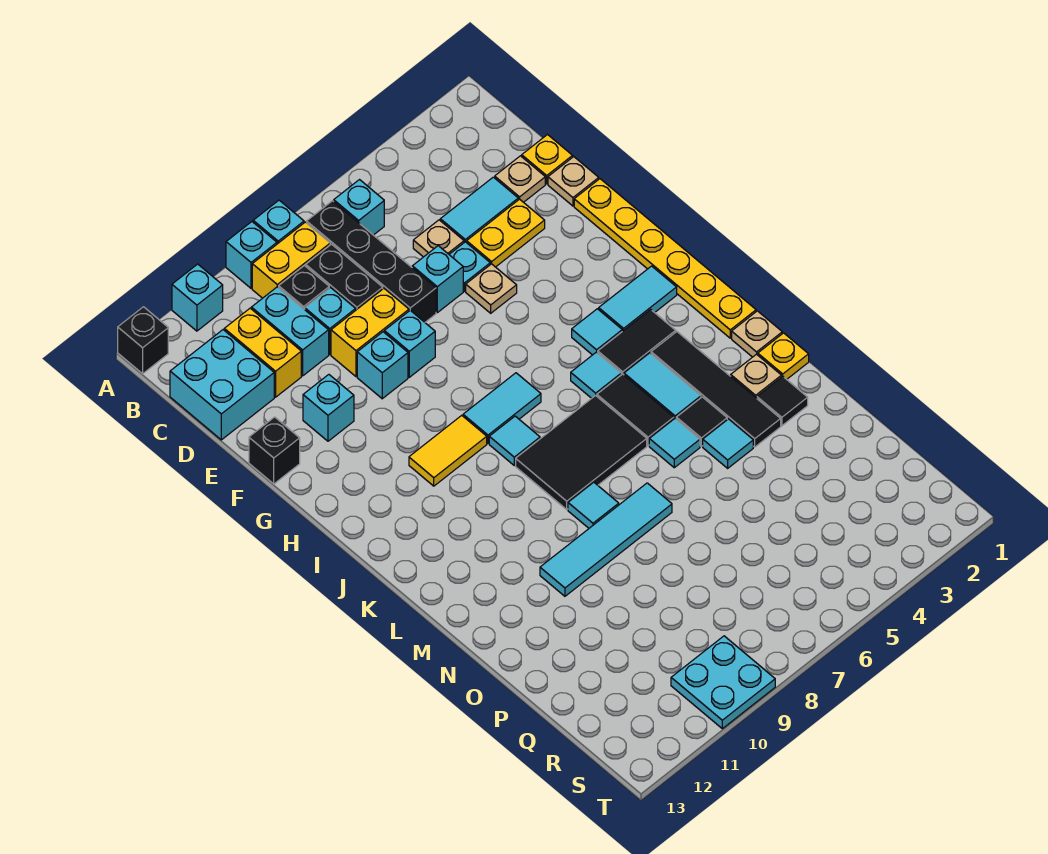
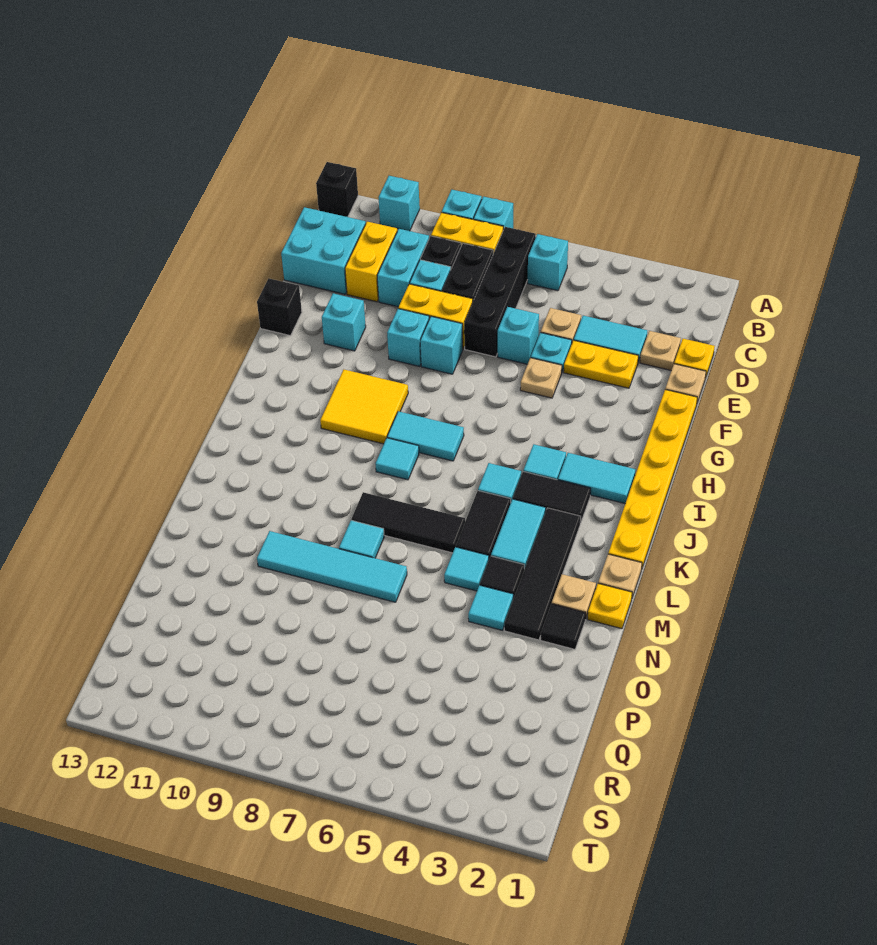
yellow tile I9:I10 level 1 -> yellow tile H9:I10 level 1
black tile K6:L8 level 1 -> black tile L6:L8 level 1
cyan plate S9:T10 level 1 -> none

